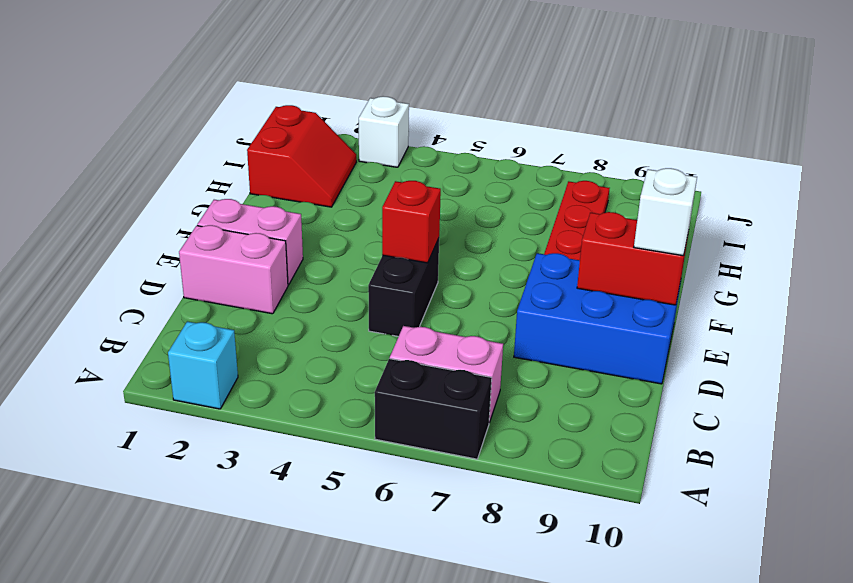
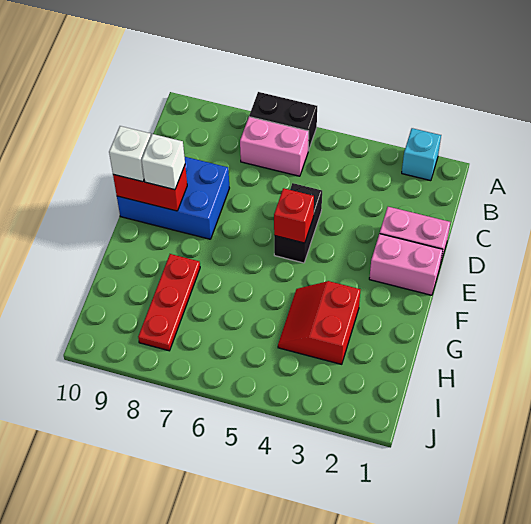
red slope H1:I2 level 1 top 1 -> red slope G3:H4 level 1 top 3
white brick J3 level 1 -> white brick E9 level 3

